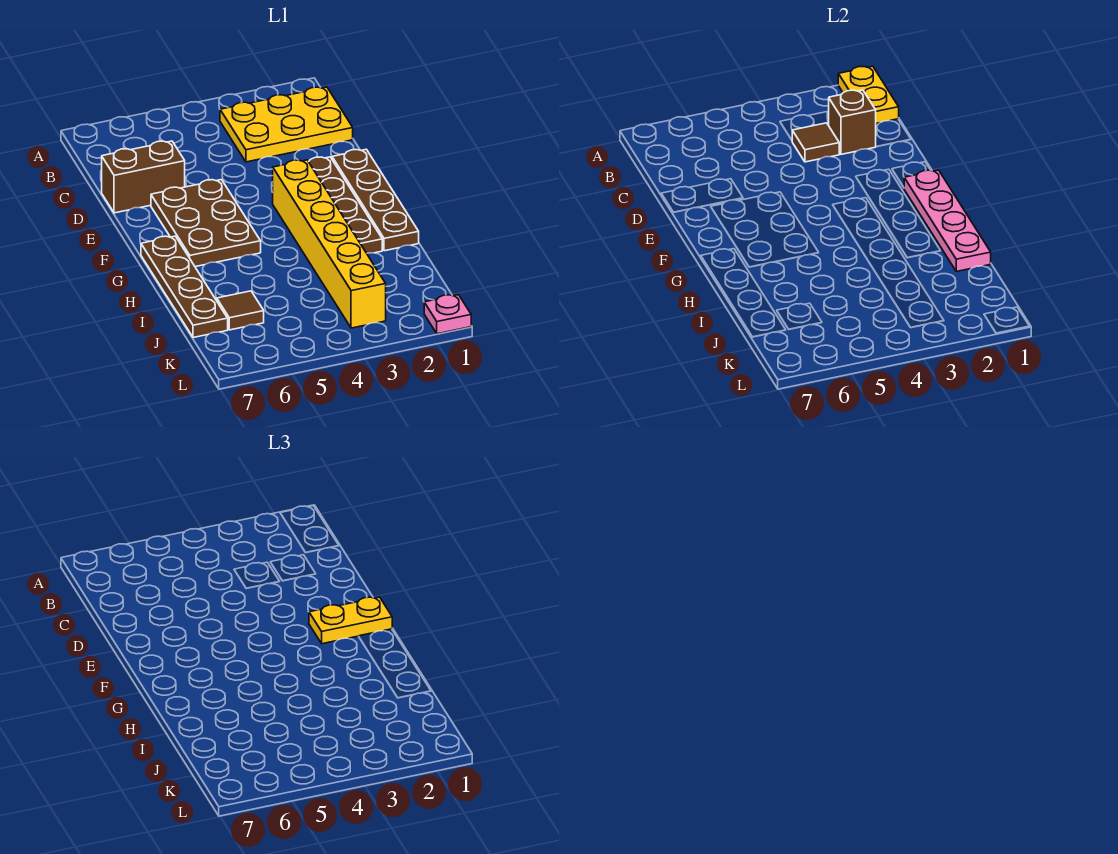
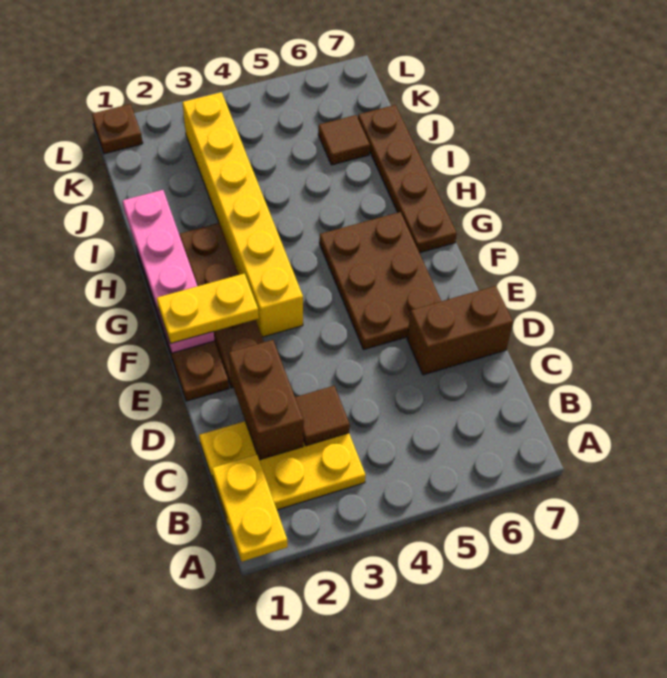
brown brick C2 level 2 -> brown brick C2:D2 level 2
pink plate L1 level 1 -> brown plate L1 level 1

